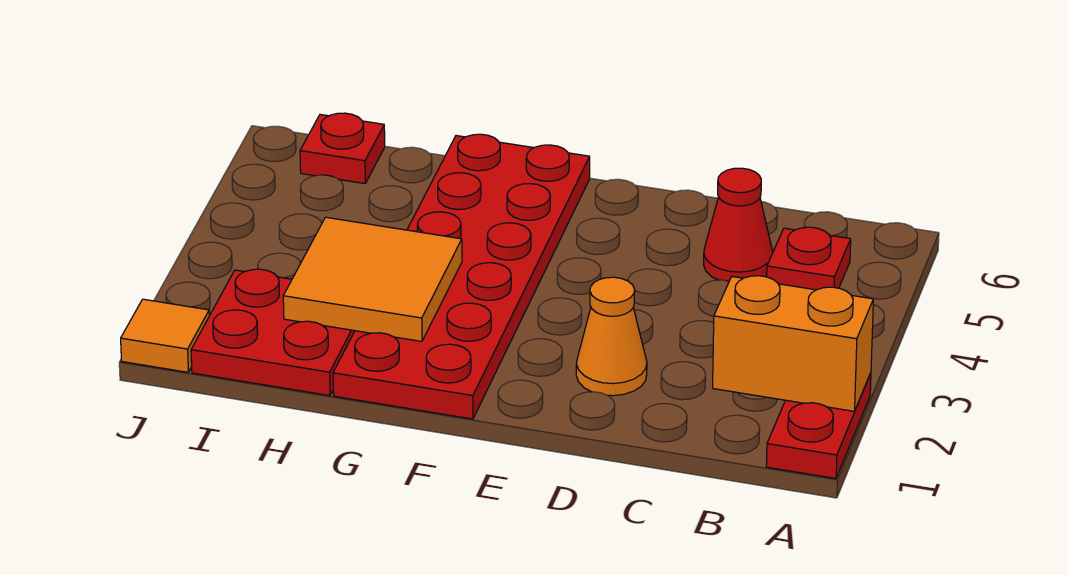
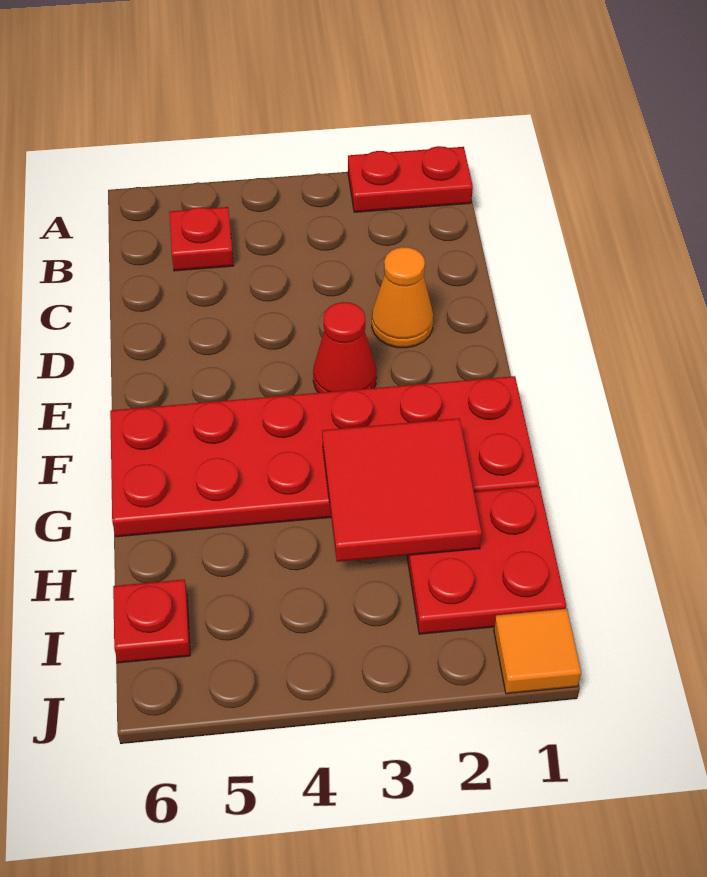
orange brick A2:B2 level 2 -> none
red cone C5 level 1 -> red cone E3 level 1
orange tile G2:H3 level 2 -> red tile G2:H3 level 2

